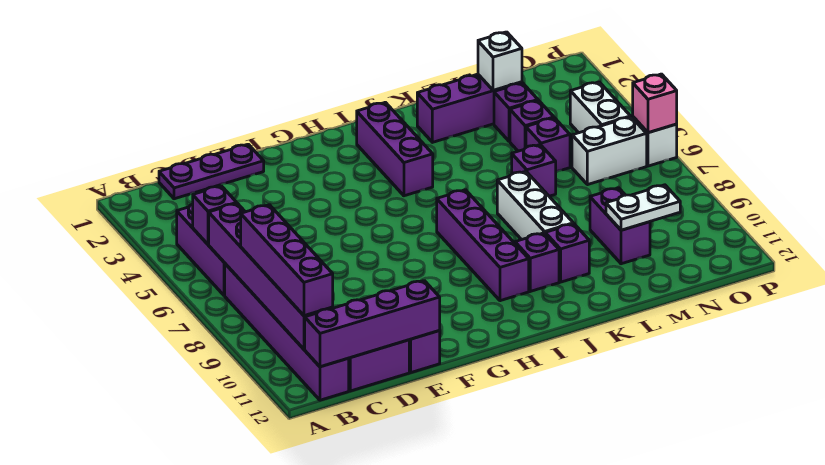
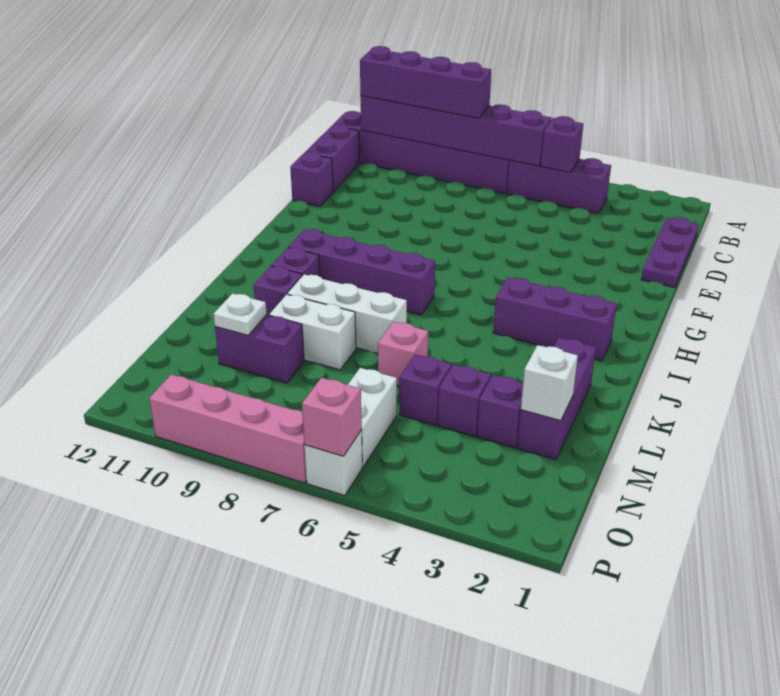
purple brick B12:E12 level 2 -> none
purple brick L6 level 1 -> pink brick L6 level 1
white plate M10:N10 level 2 -> white plate M10 level 2
white brick O4:O5 level 1 -> white brick L8:L9 level 1
none -> pink brick P7:P10 level 1

